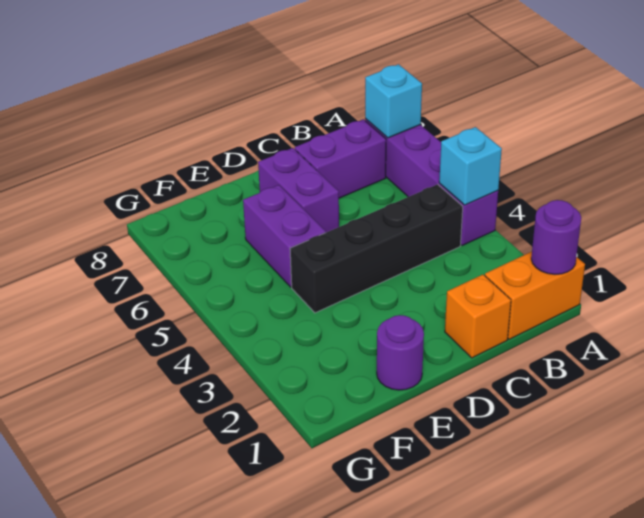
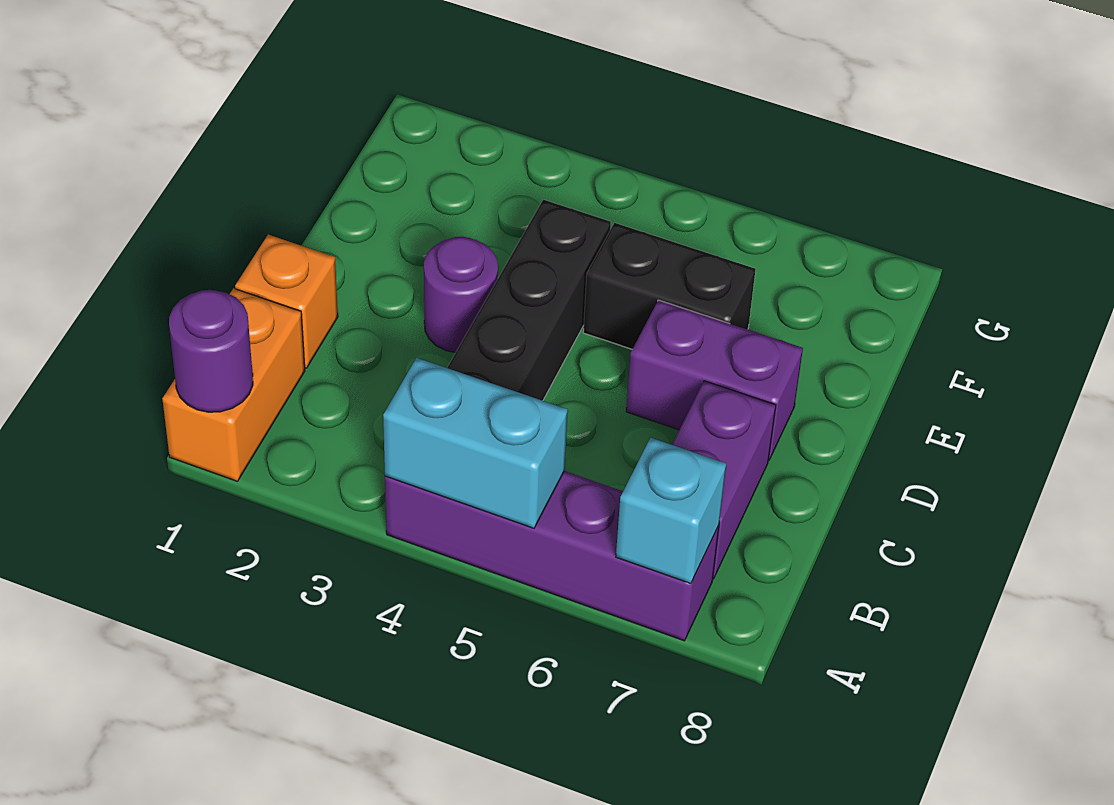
cyan brick A4 level 2 -> cyan brick A4:A5 level 2
purple round brick E1 level 1 -> purple round brick D3 level 1
purple brick E5:E6 level 1 -> black brick E5:E6 level 1

